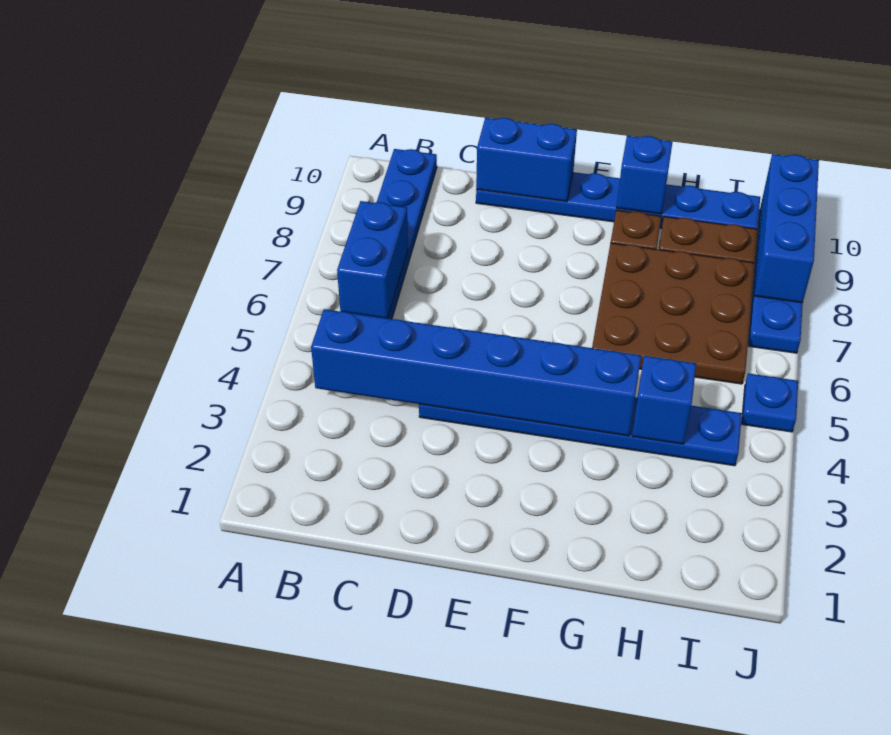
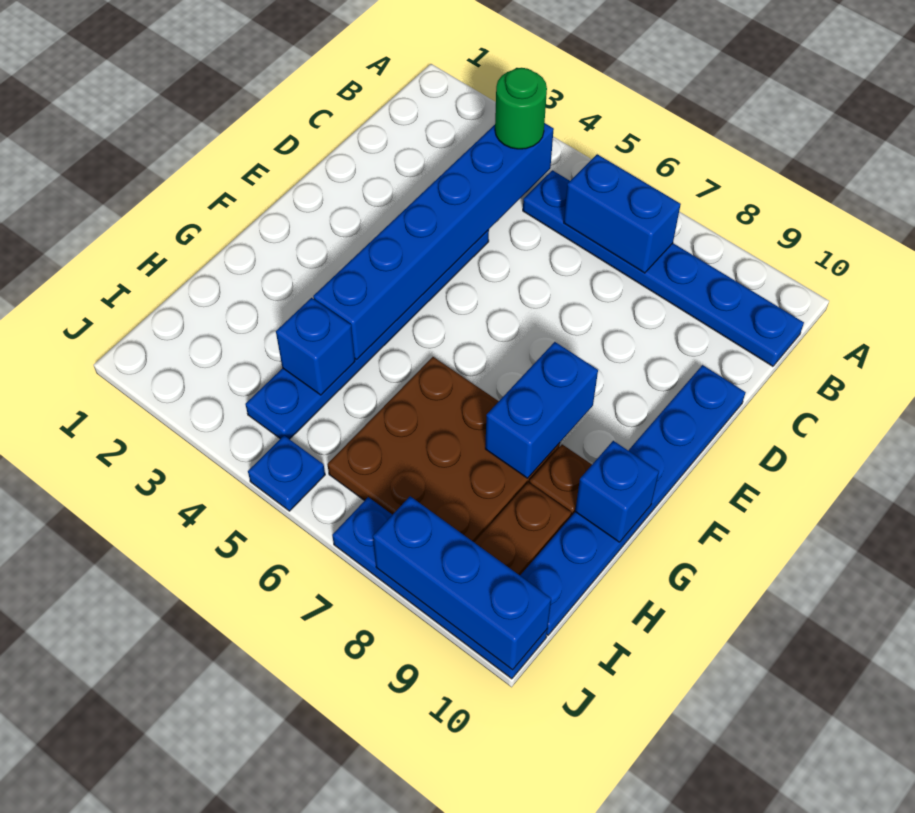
none -> green round brick B4 level 3
blue brick D10:E10 level 2 -> blue brick F8:G8 level 2

